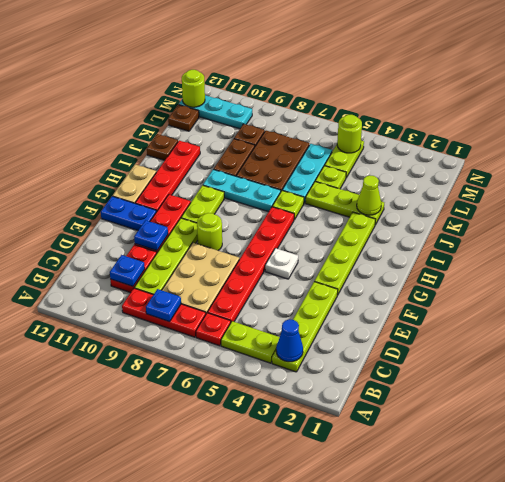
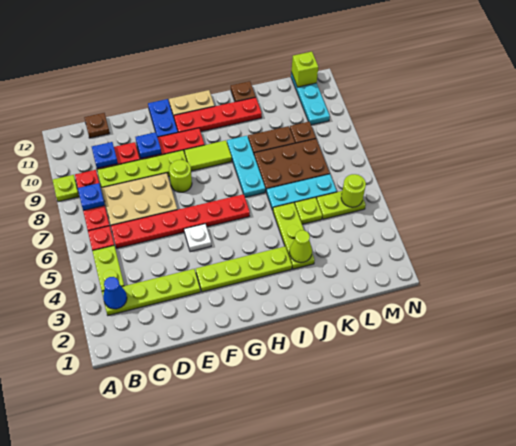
lime plate G9:H9 level 1 -> lime tile G9:H9 level 1
lime plate I6 level 1 -> lime plate A9 level 1
brown plate L12 level 1 -> brown plate C12 level 1
lime round brick M12 level 2 -> lime brick M12 level 2

